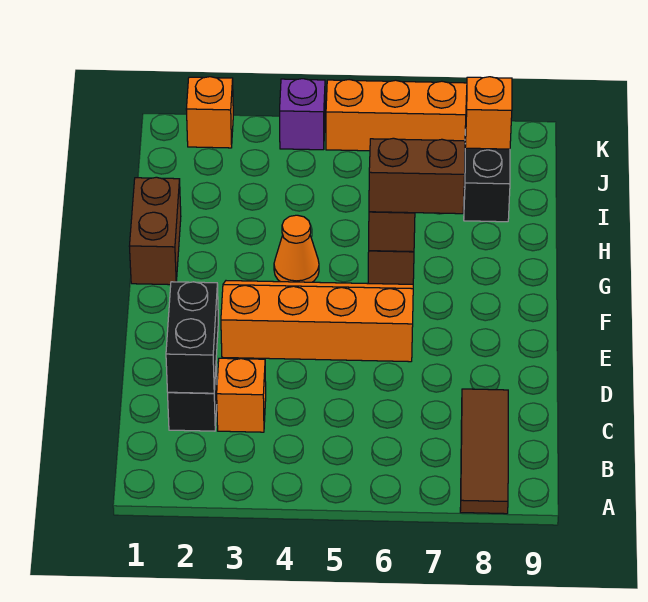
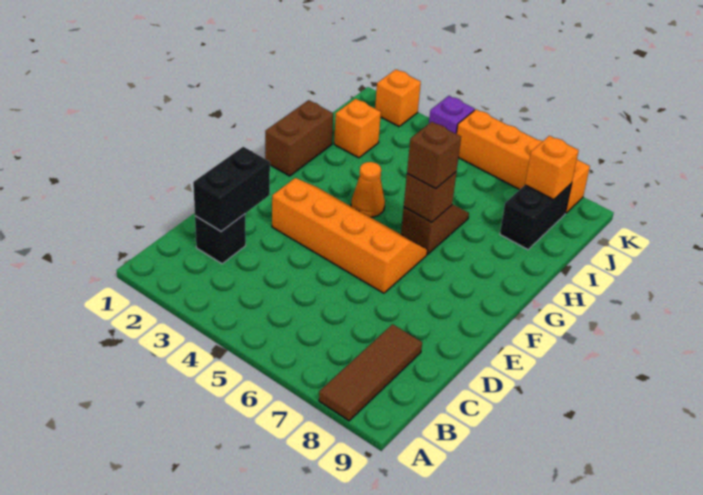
orange brick C3 level 1 -> orange brick I2 level 1
brown brick G6:G7 level 3 -> brown brick G6 level 3

